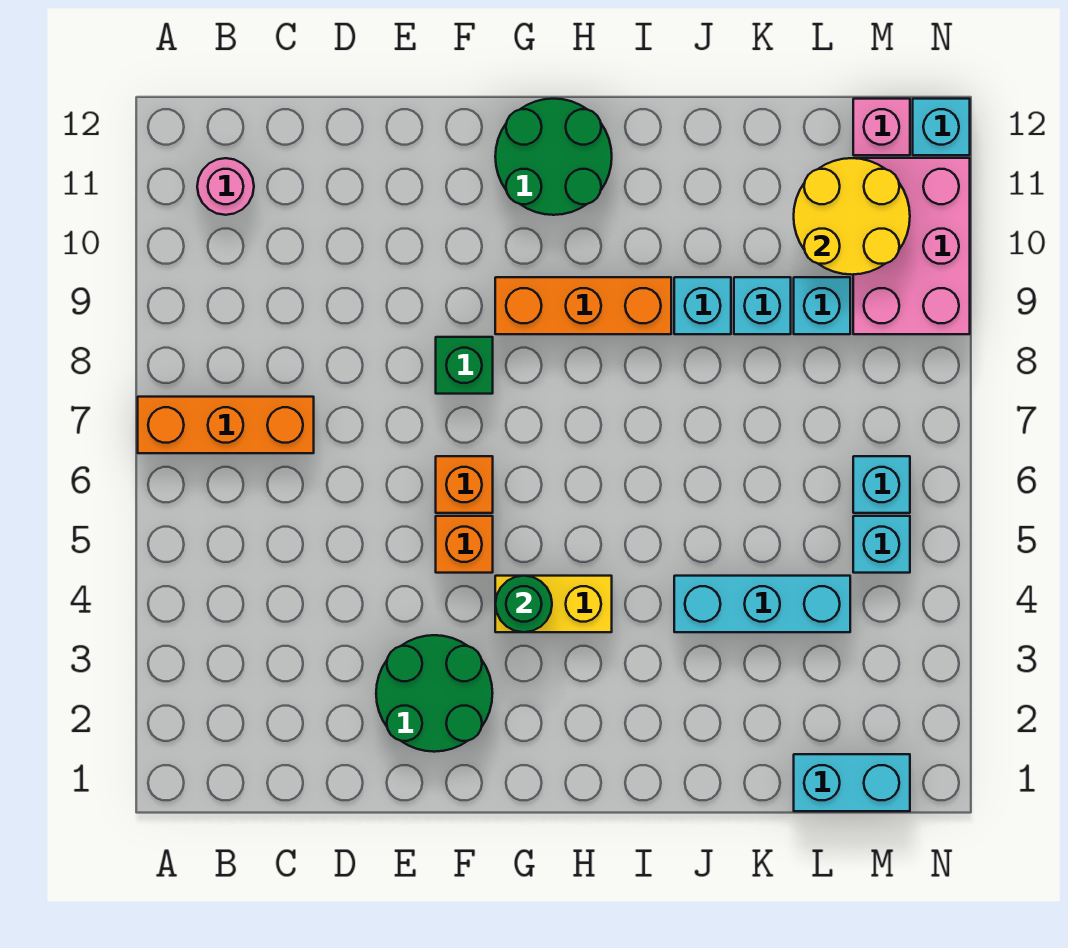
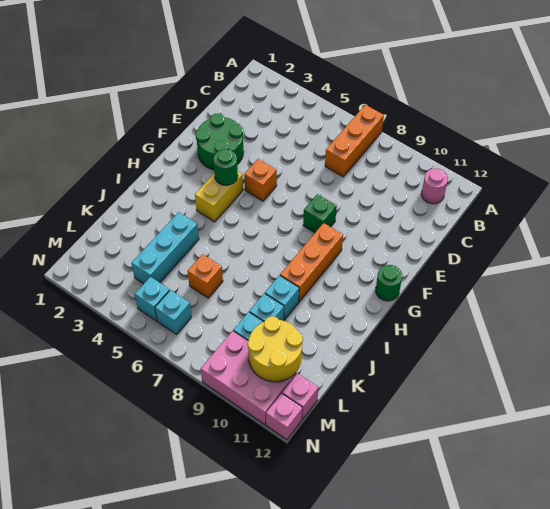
orange brick F6 level 1 -> orange brick K6 level 1
green round brick G11:H12 level 1 -> green round brick G12 level 1
cyan brick L1:M1 level 1 -> none
cyan brick N12 level 1 -> pink brick N12 level 1

